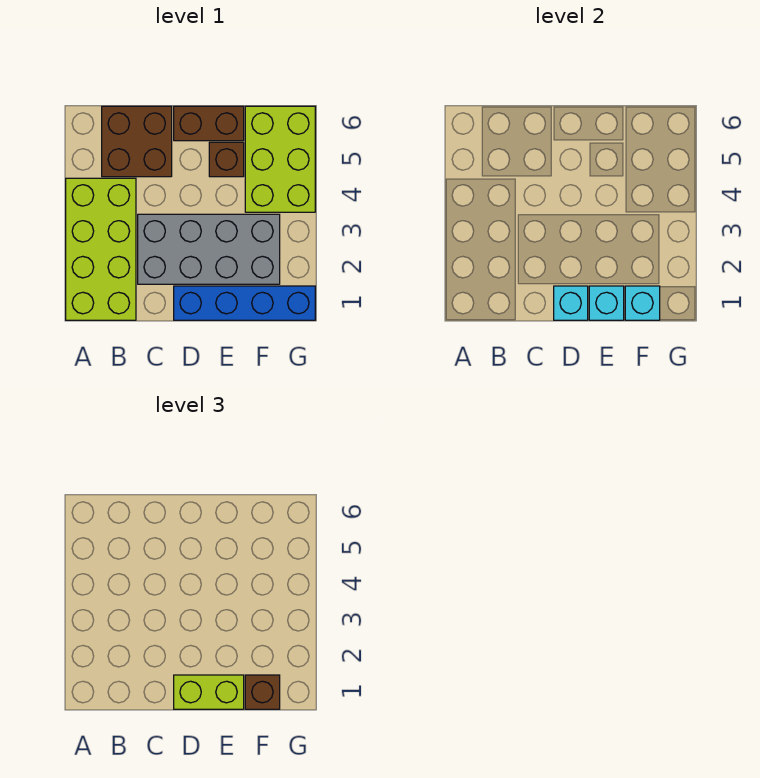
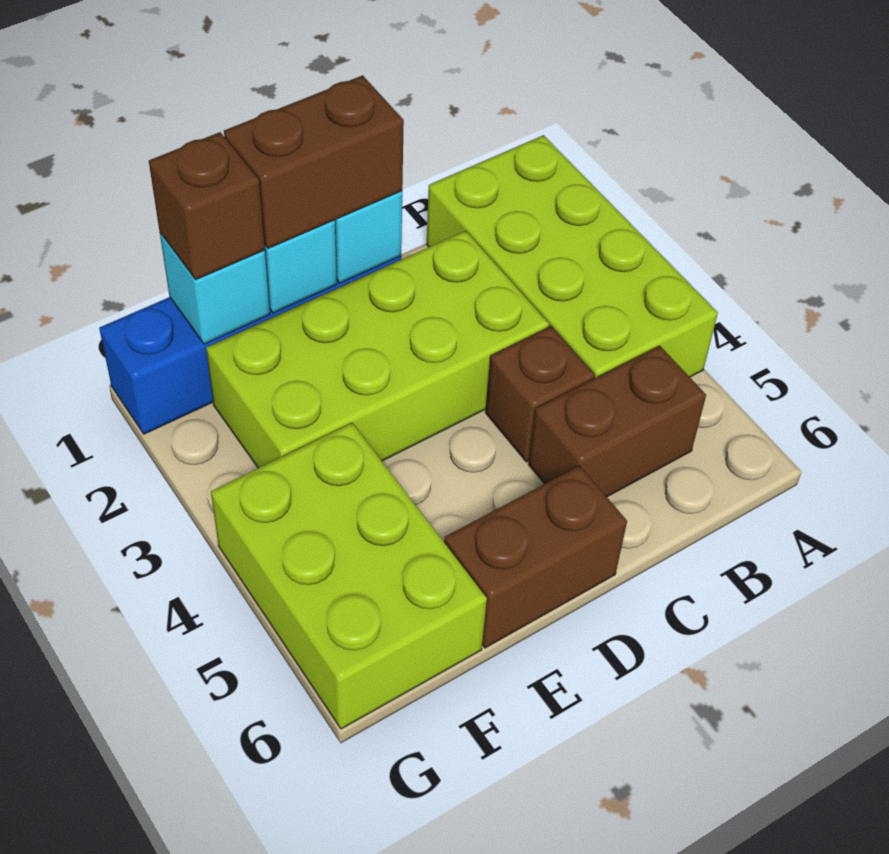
brown brick B5:C6 level 1 -> brown brick B5:C5 level 1
grey brick C2:F3 level 1 -> lime brick C2:F3 level 1
lime brick D1:E1 level 3 -> brown brick D1:E1 level 3
brown brick E5 level 1 -> brown brick C4 level 1

